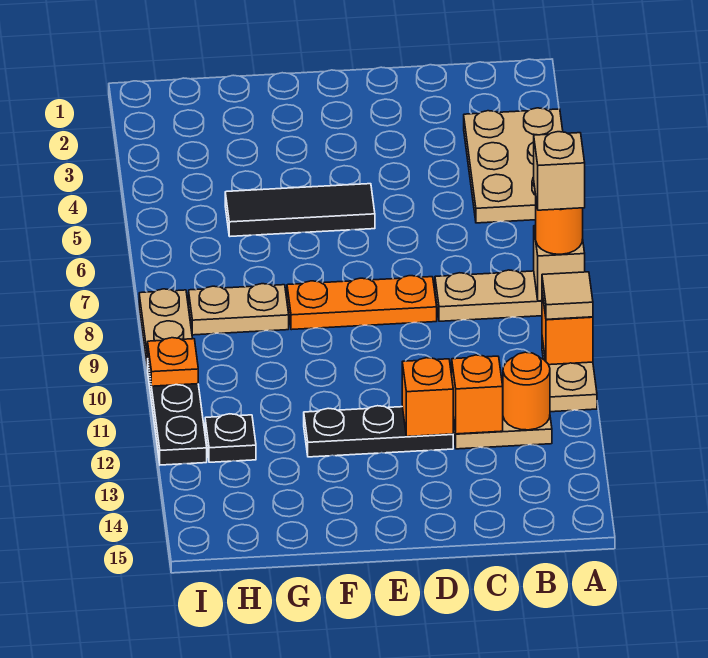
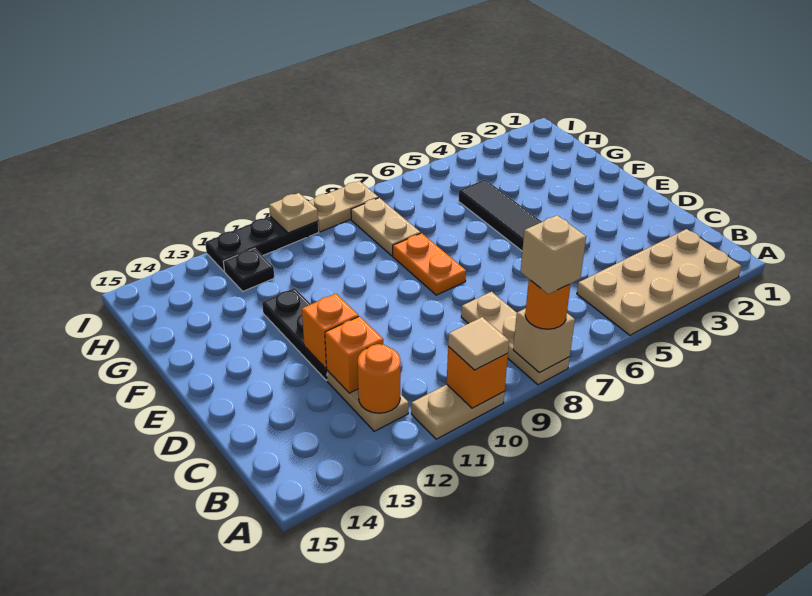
tan plate A3:B5 level 1 -> tan plate A2:B5 level 1
orange plate D8:F8 level 1 -> orange plate E8:F8 level 1
orange plate I10 level 2 -> tan plate I10 level 2

